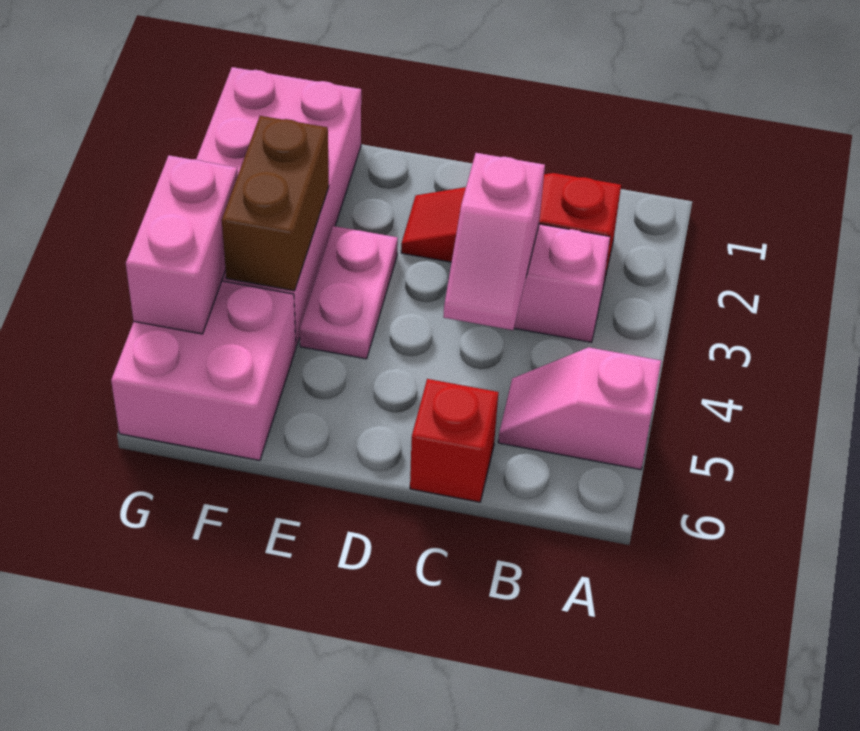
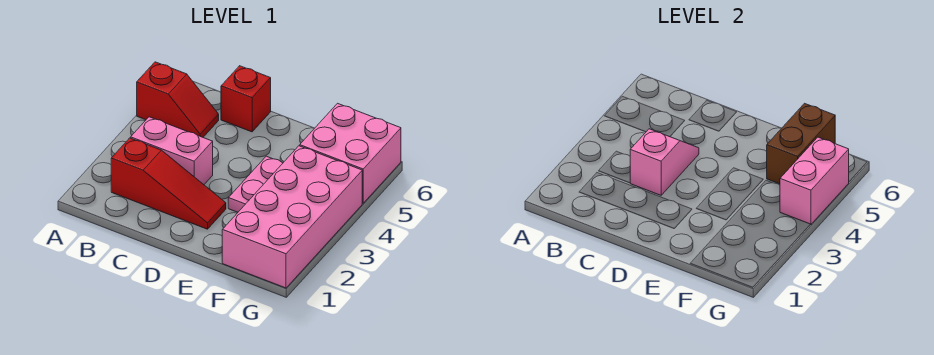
pink slope A5:B5 level 1 top A -> red slope A5:B5 level 1 top A
brown brick F3:F4 level 2 -> brown brick F5:F6 level 2

